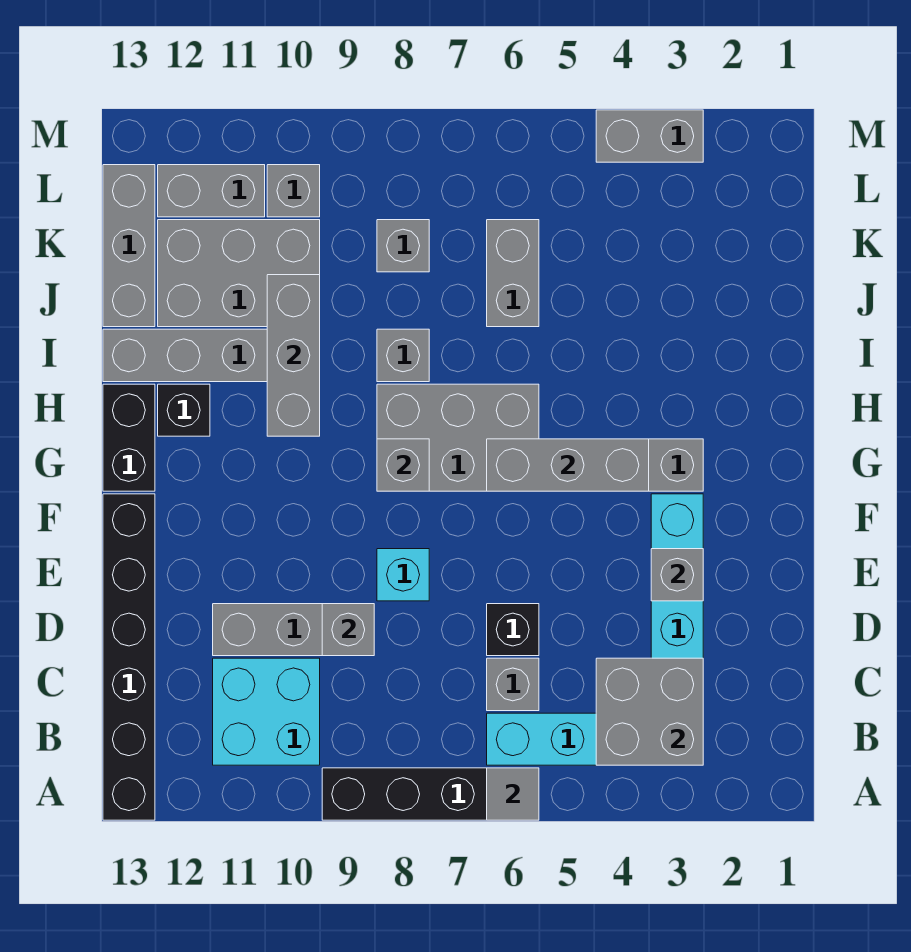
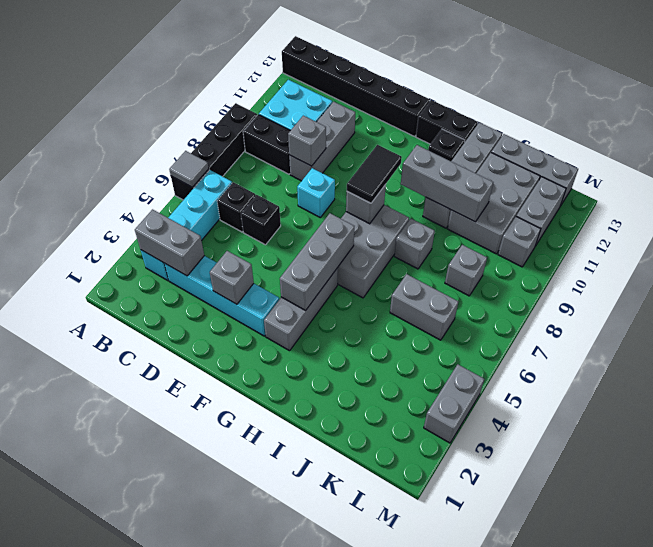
grey brick B3:C4 level 2 -> grey brick B3:C3 level 2
none -> black brick B9:C9 level 1
grey brick C6 level 1 -> black brick C6 level 1
none -> black tile G8:G9 level 3

